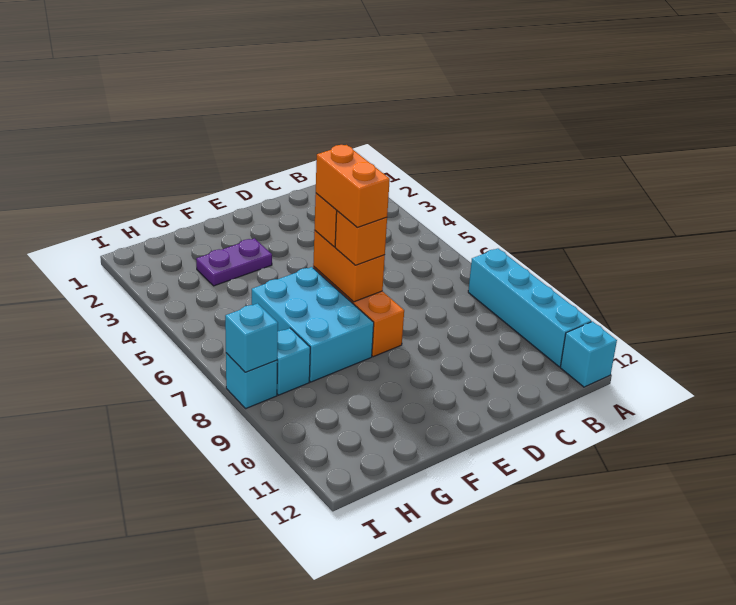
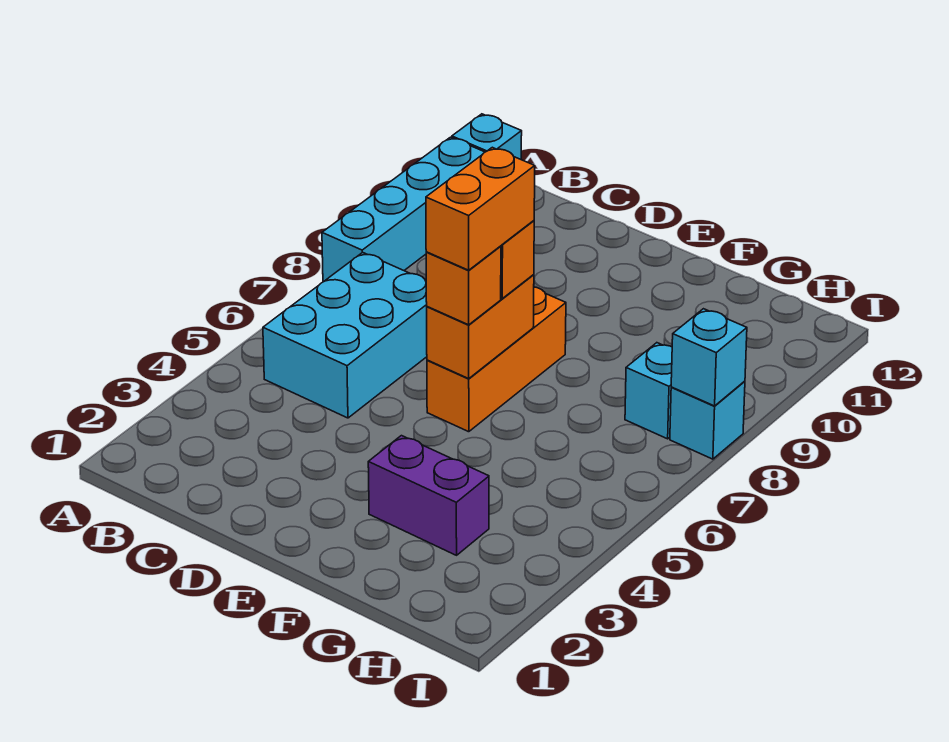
purple plate F3:G3 level 1 -> purple brick F3:G3 level 1
cyan brick F6:G8 level 1 -> cyan brick B5:C7 level 1

